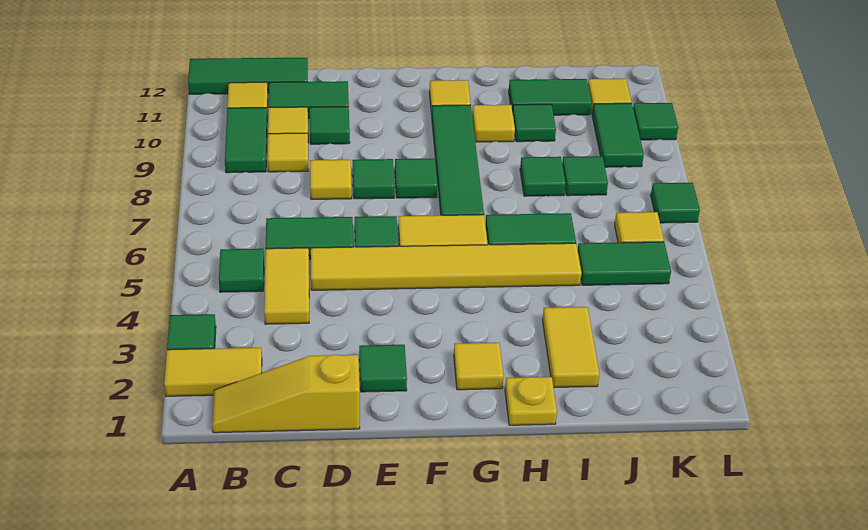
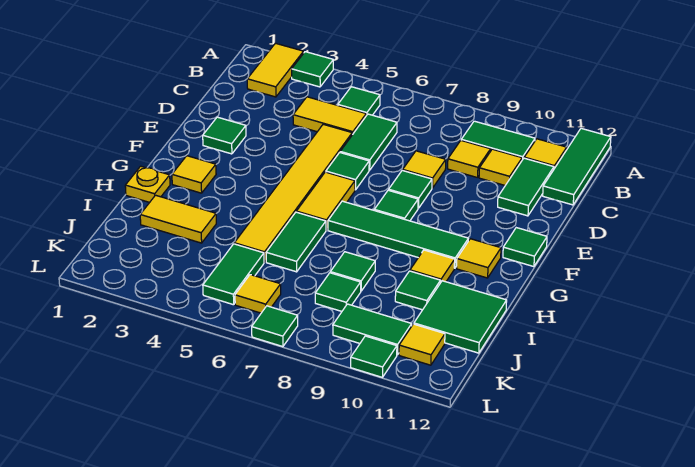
yellow slope B1:D1 level 1 top D -> none
green tile D10 level 1 -> green tile F12 level 1
green tile I11:J11 level 1 -> green tile I11:J12 level 1

